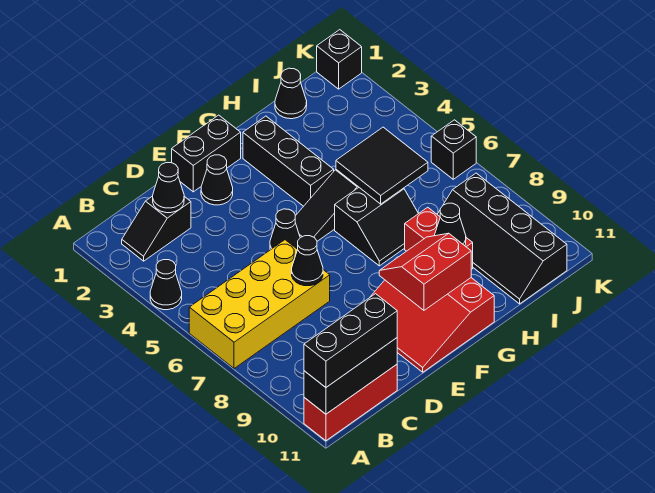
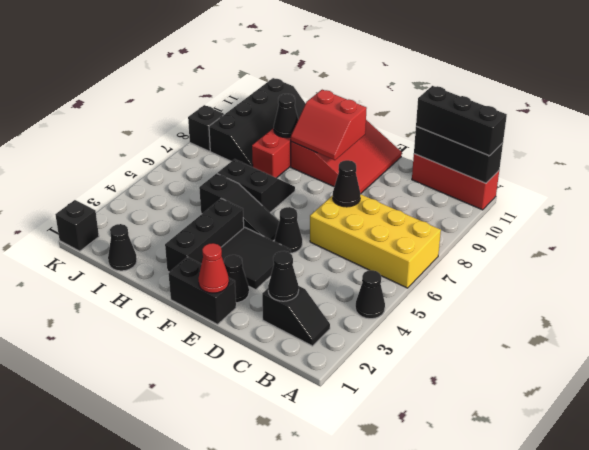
none -> red cone E1 level 2
black tile H5:I6 level 2 -> black tile E3:F4 level 1
black brick K6 level 1 -> black brick K8 level 1

